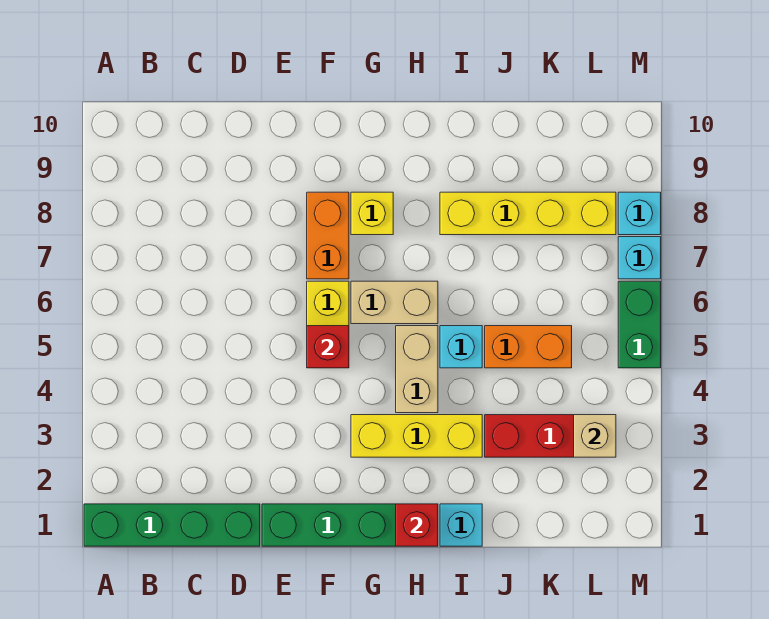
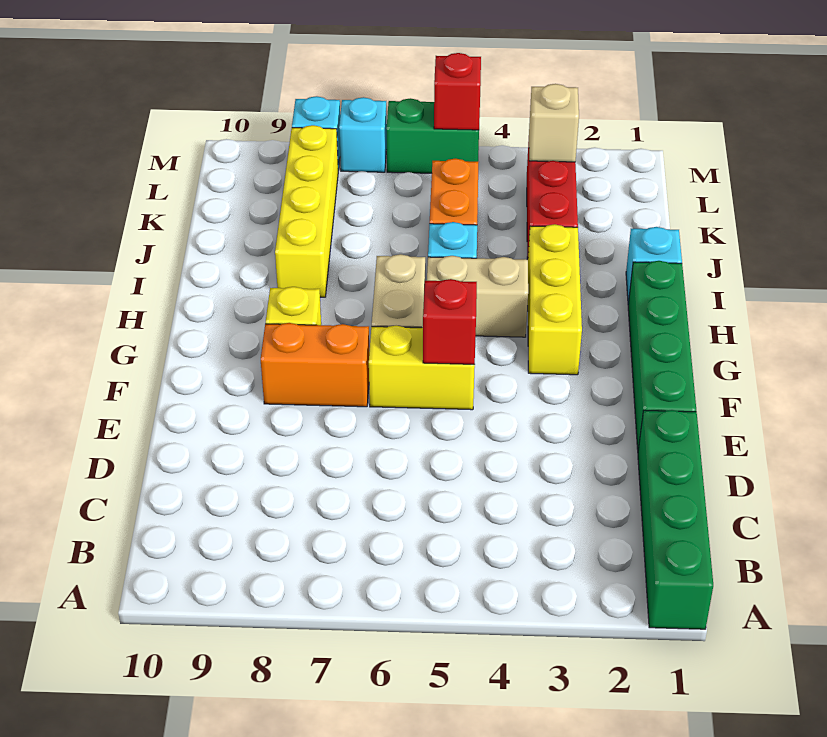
red brick H1 level 2 -> red brick M5 level 2

